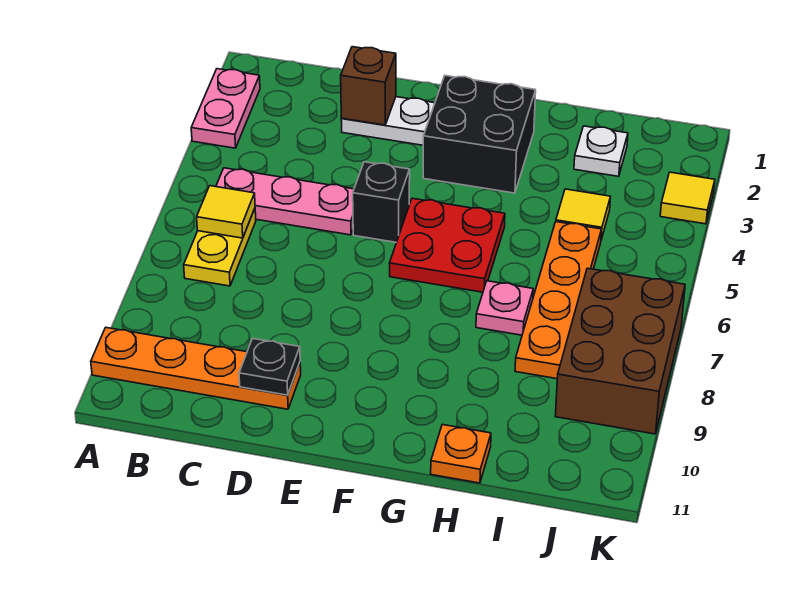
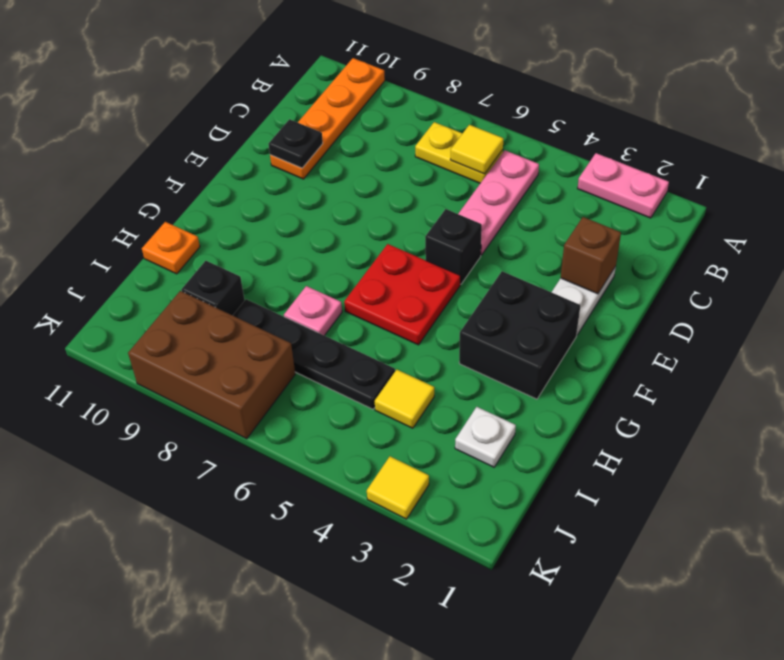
orange plate I5:I8 level 1 -> black plate I5:I8 level 1
none -> black brick I9 level 1

